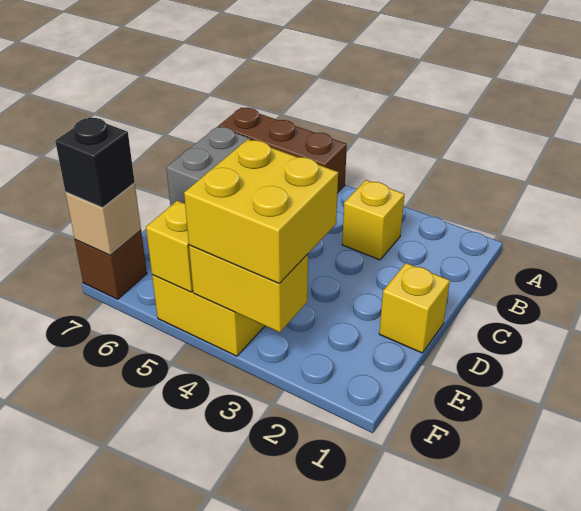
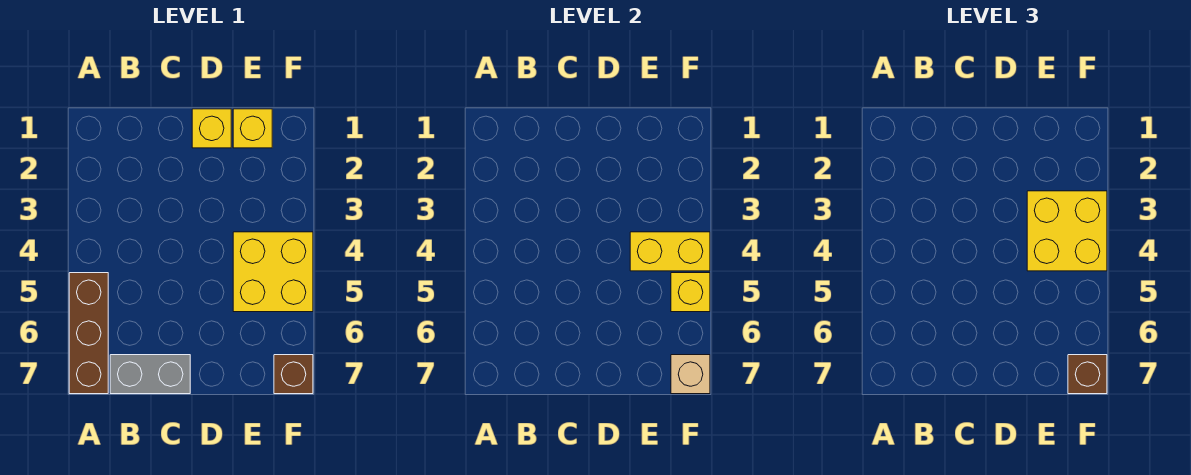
yellow brick B3 level 1 -> yellow brick E1 level 1
yellow brick F3:F4 level 2 -> yellow brick E4:F4 level 2
black brick F7 level 3 -> brown brick F7 level 3

